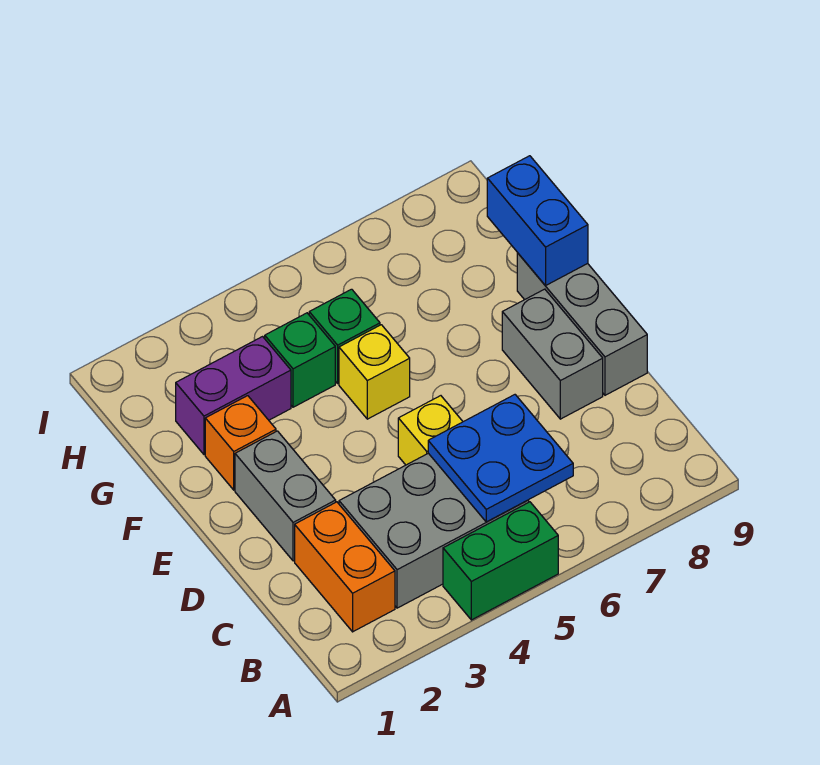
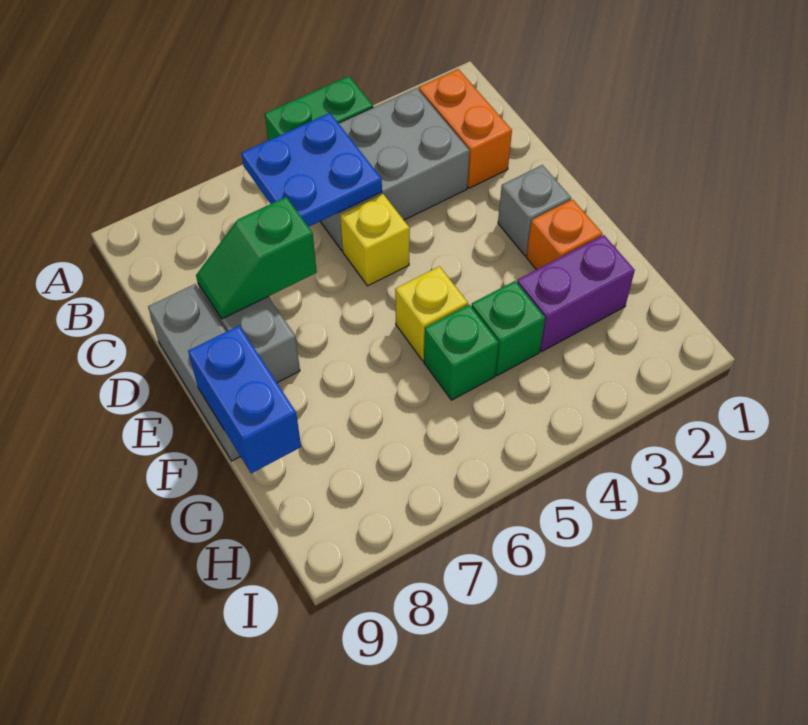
grey brick D2:E2 level 1 -> grey brick E2 level 1
none -> green slope D7:D8 level 2 top 7

